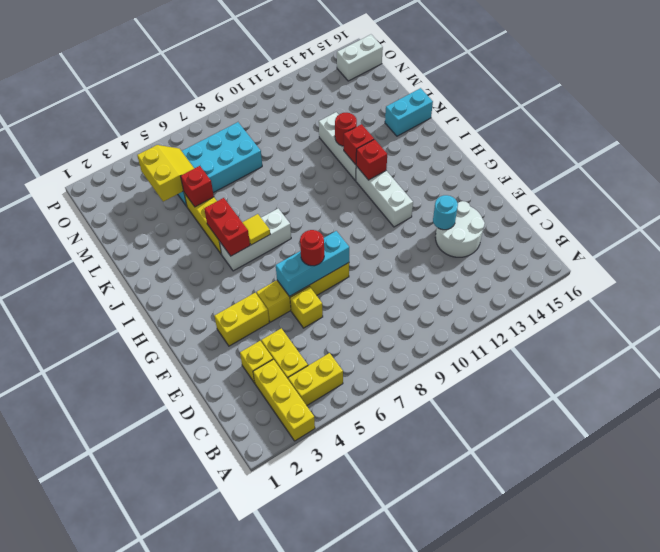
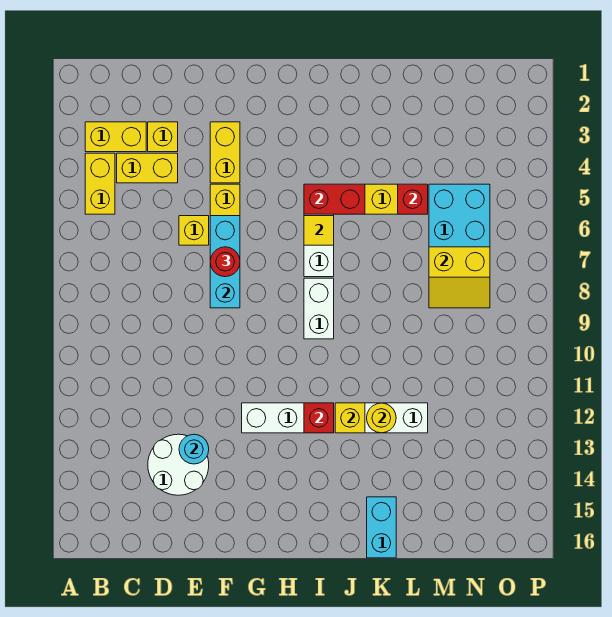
yellow brick A3:C3 level 1 -> yellow brick B3:C3 level 1
red brick J12 level 2 -> yellow brick J12 level 2
red round brick K12 level 2 -> yellow round brick K12 level 2
yellow slope M4:N5 level 2 top 4 -> yellow slope M7:N8 level 2 top 7
white brick O15:O16 level 1 -> white brick I8:I9 level 1

